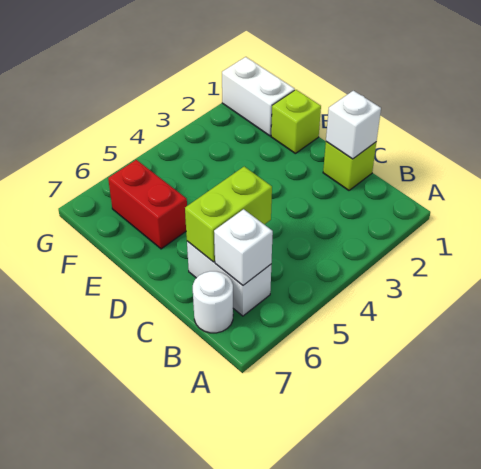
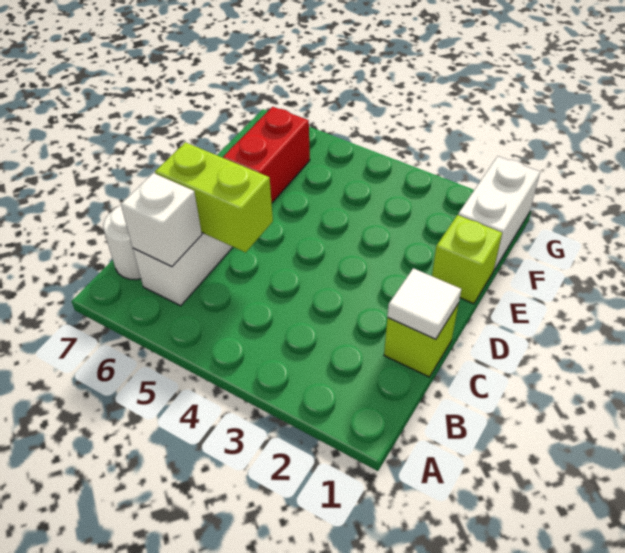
white brick C1 level 2 -> white tile C1 level 2

